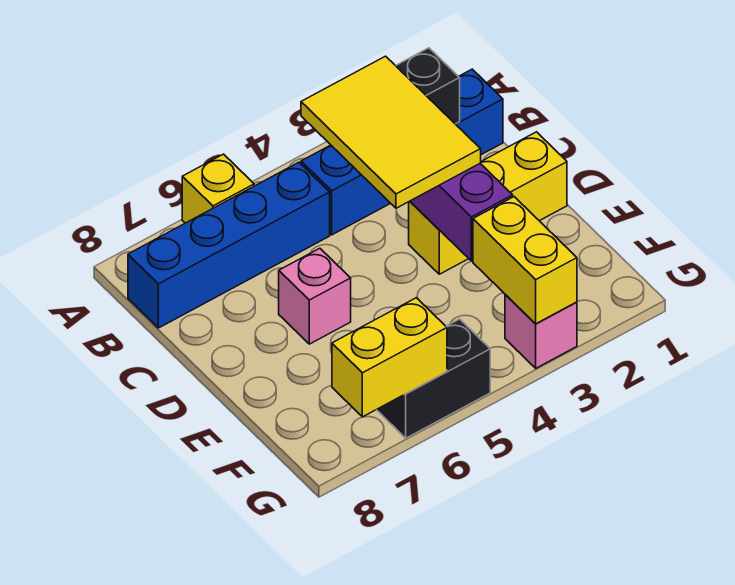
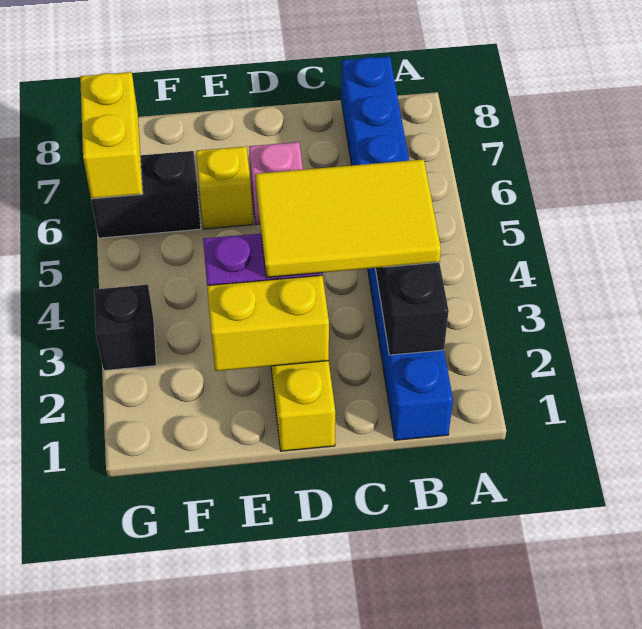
yellow brick A6 level 1 -> yellow brick E6 level 1
yellow brick F3:G3 level 2 -> yellow brick D2:E2 level 2
pink brick G3 level 1 -> black brick G3 level 1
black brick G5:G6 level 1 -> black brick F6:G6 level 1

